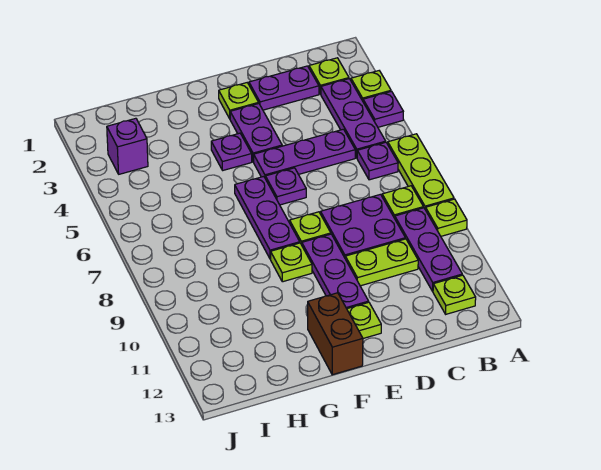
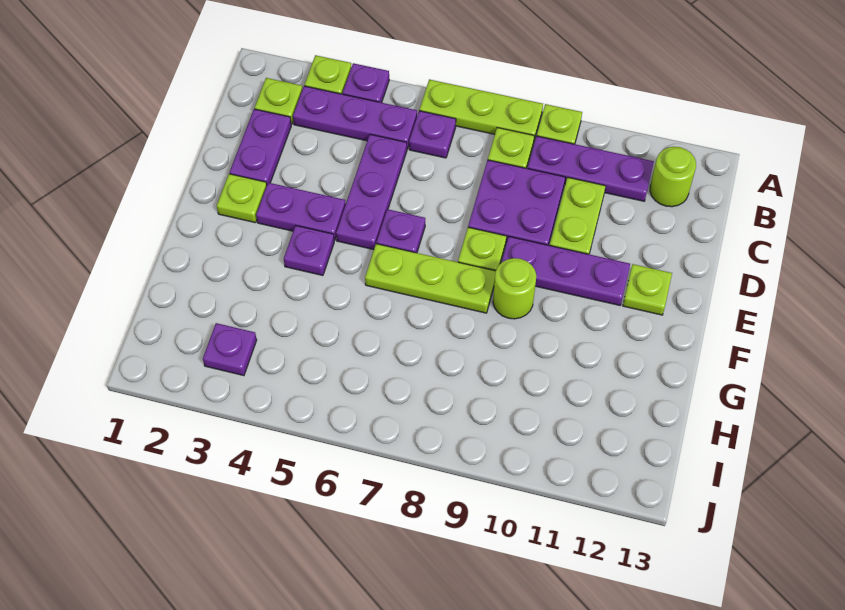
lime plate B12 level 1 -> lime round brick B12 level 1
purple plate F6:F8 level 1 -> lime plate F6:F8 level 1
lime plate F9 level 1 -> lime round brick F9 level 1
brown brick F12:F13 level 1 -> none
purple brick I3 level 1 -> purple plate I3 level 1

